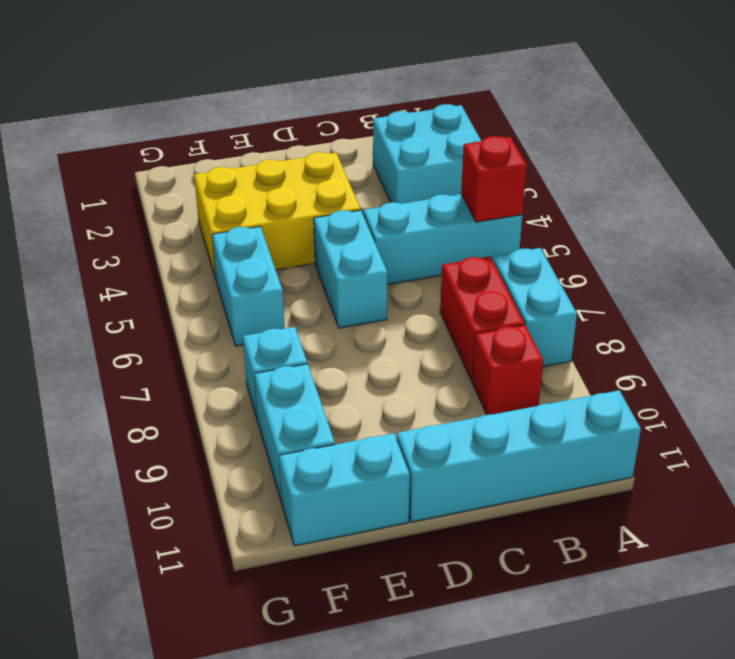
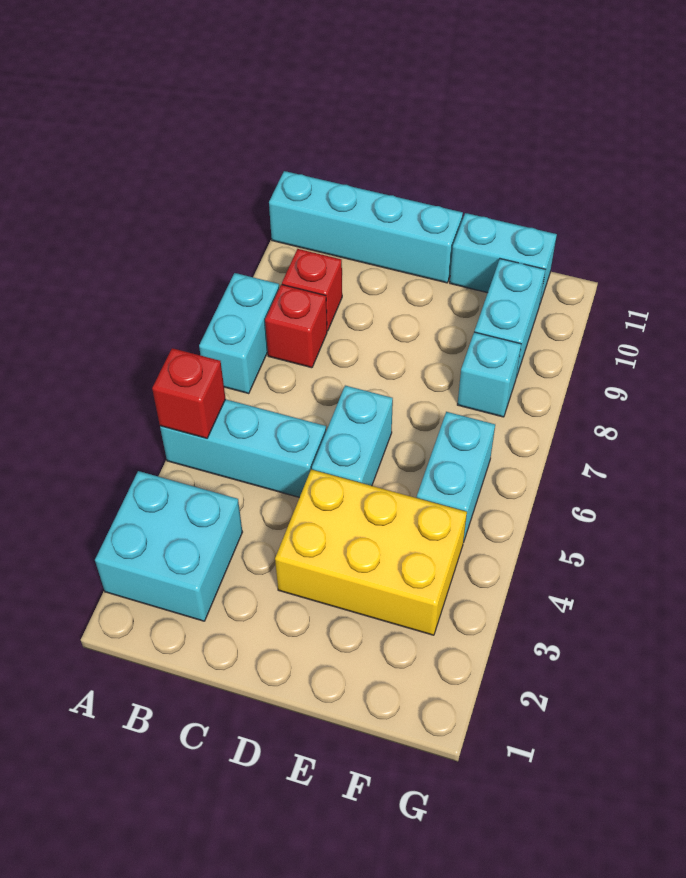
red brick B7:B8 level 1 -> red brick B8 level 1

